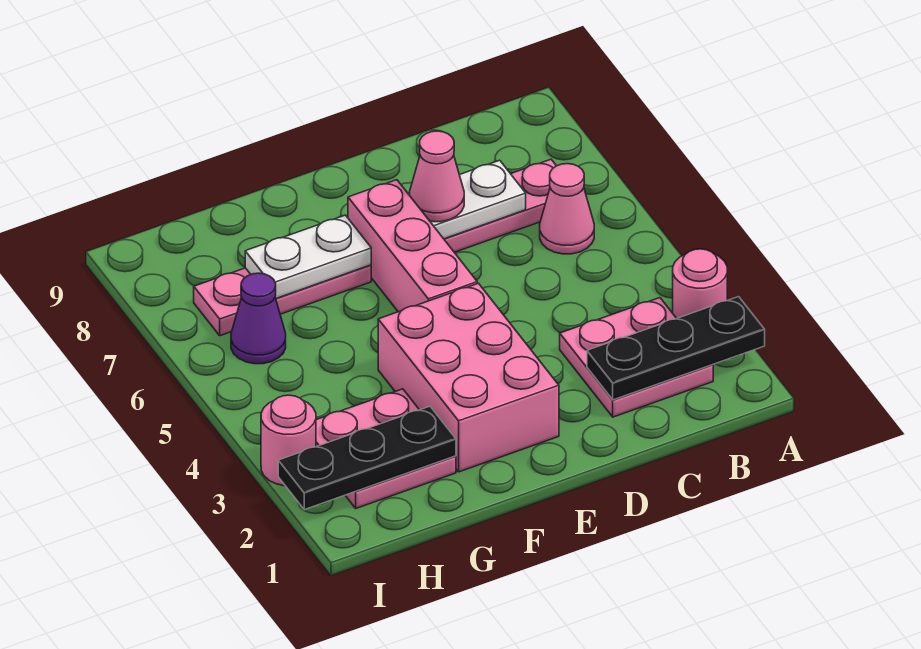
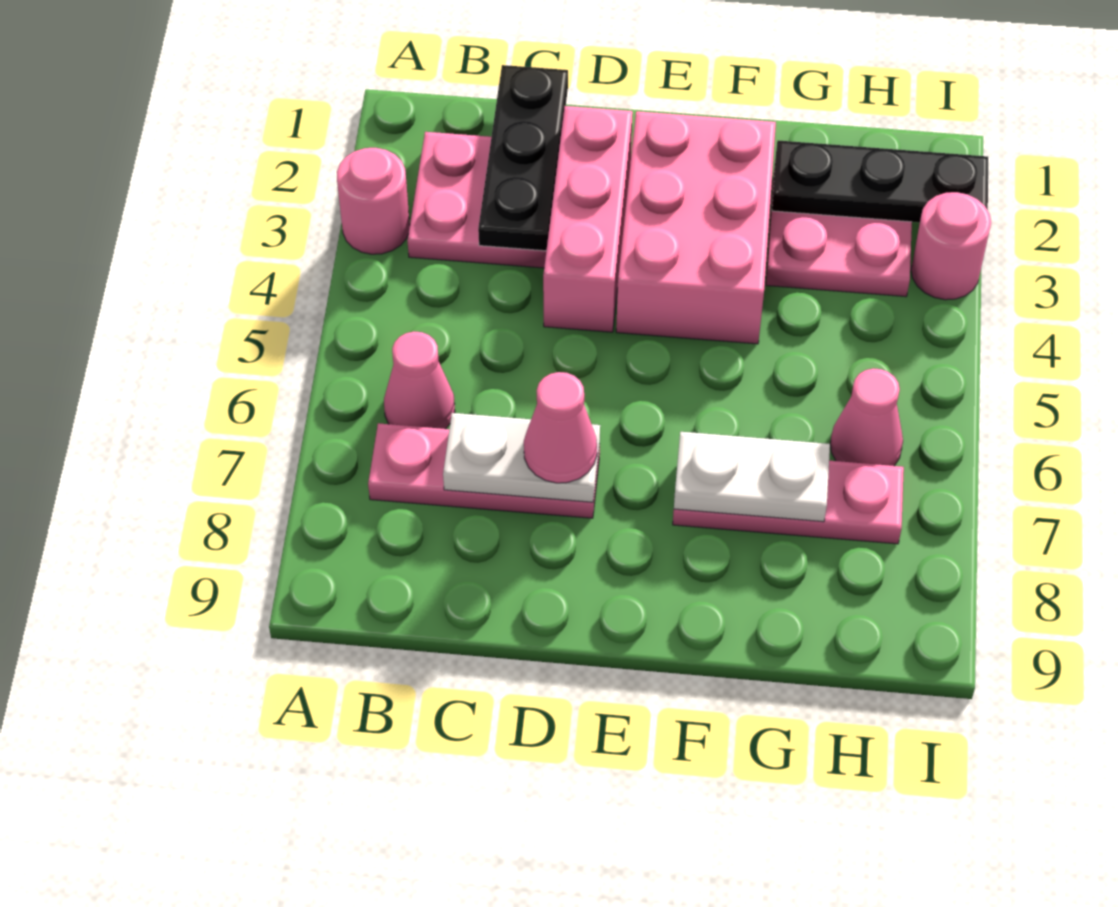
black plate A2:C2 level 2 -> black plate C1:C3 level 2
pink brick E5:E7 level 1 -> pink brick D2:D4 level 1
purple cone H6 level 1 -> pink cone H6 level 1

